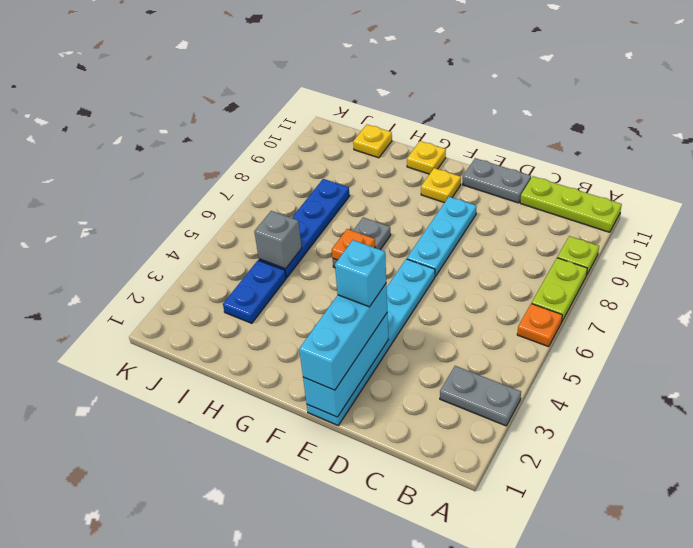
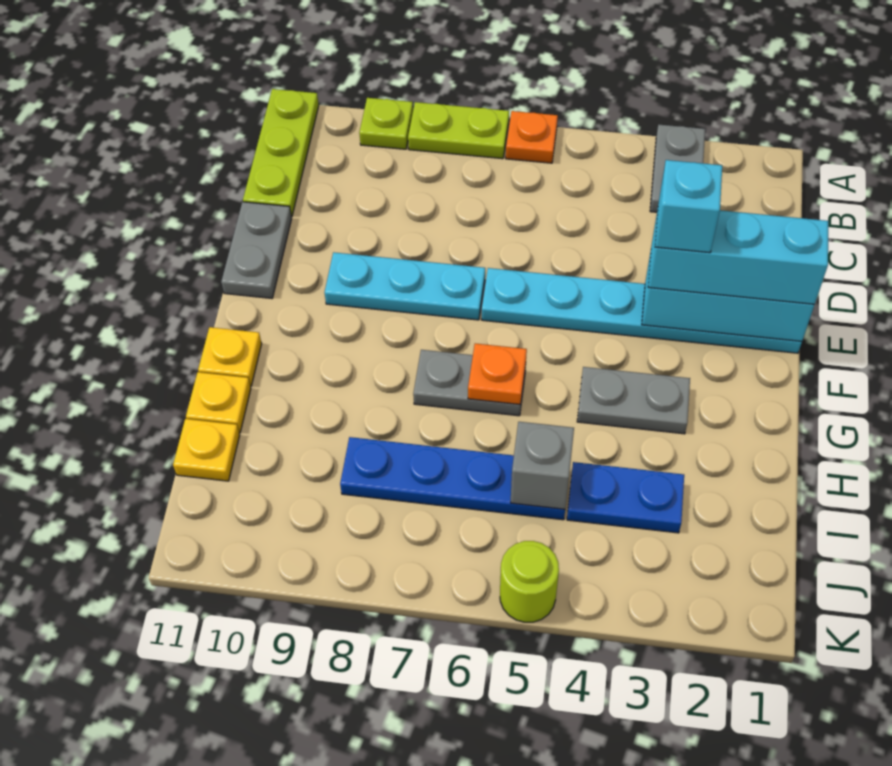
yellow plate F10 level 1 -> yellow plate H11 level 1
none -> grey plate G3:G4 level 1
none -> lime round brick K5 level 1

